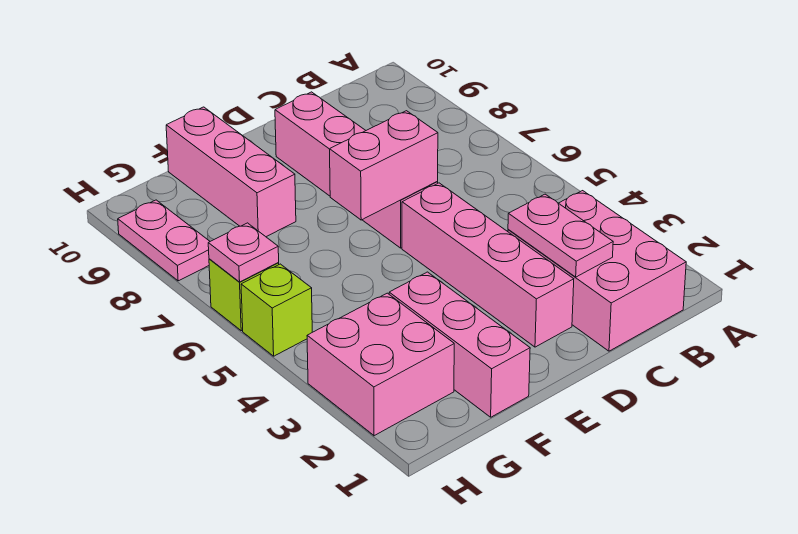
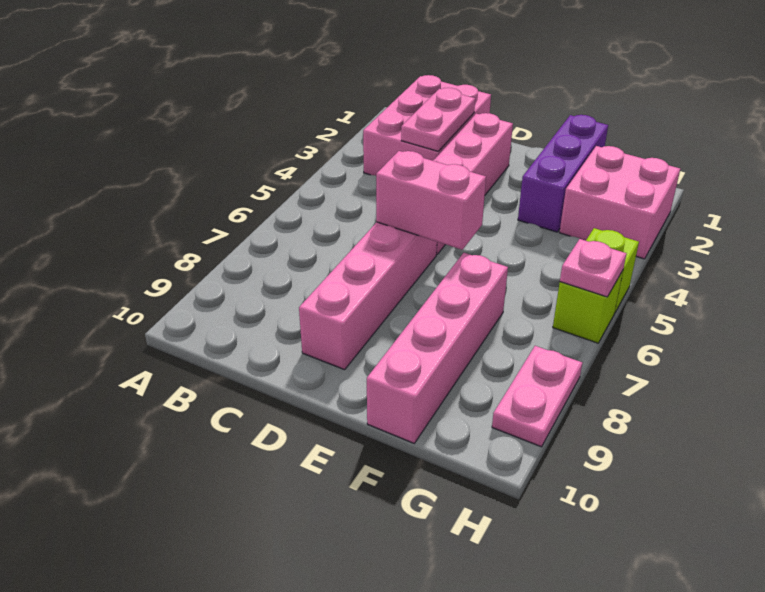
pink brick F1:F3 level 1 -> purple brick F1:F3 level 1
pink brick F8:F10 level 1 -> pink brick F7:F10 level 1

